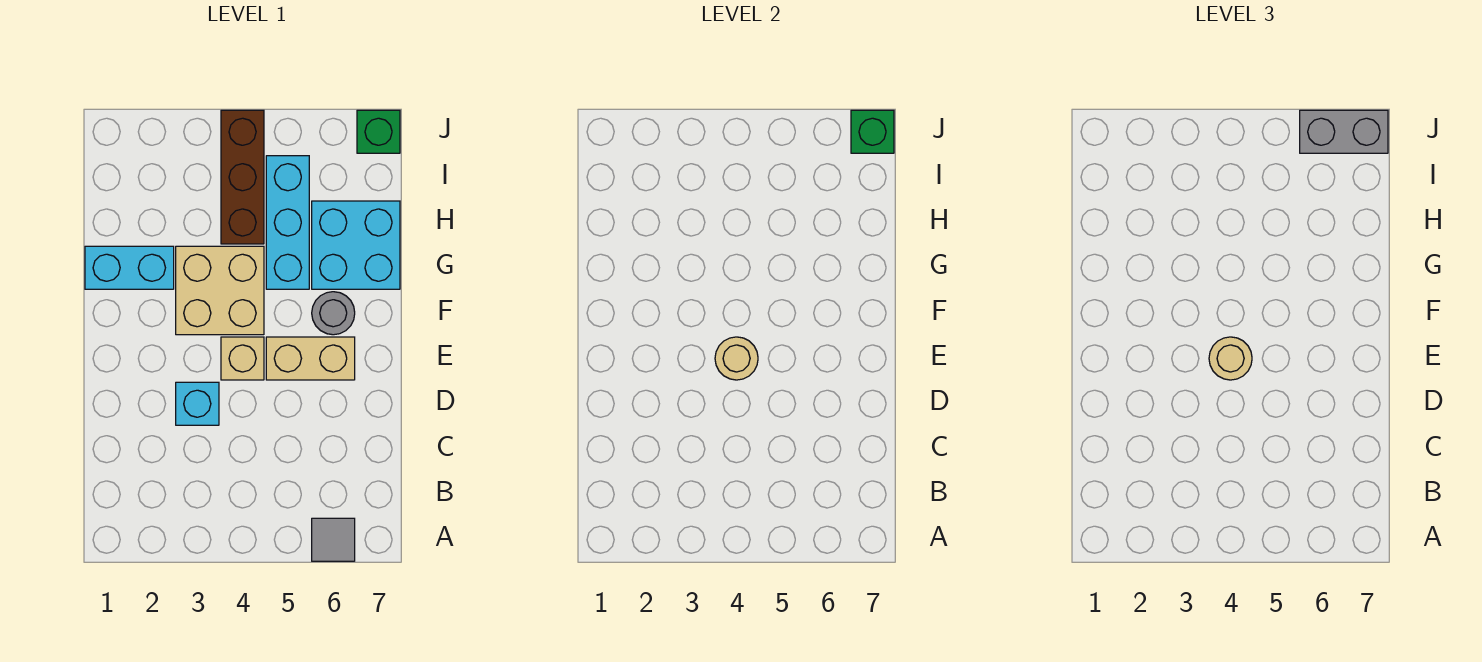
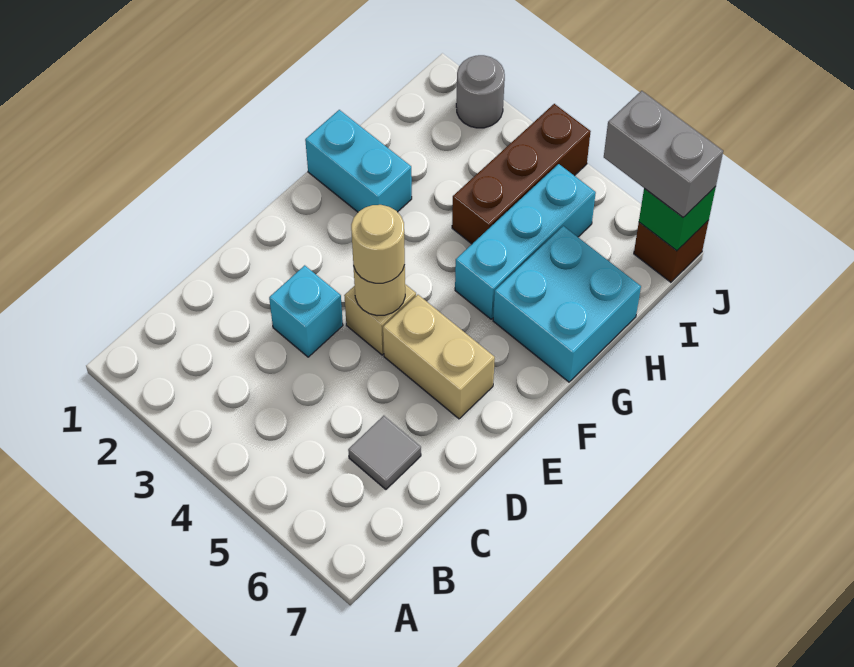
grey tile A6 level 1 -> grey tile C6 level 1
tan brick F3:G4 level 1 -> none
grey round brick F6 level 1 -> grey round brick J2 level 1
green brick J7 level 1 -> brown brick J7 level 1

